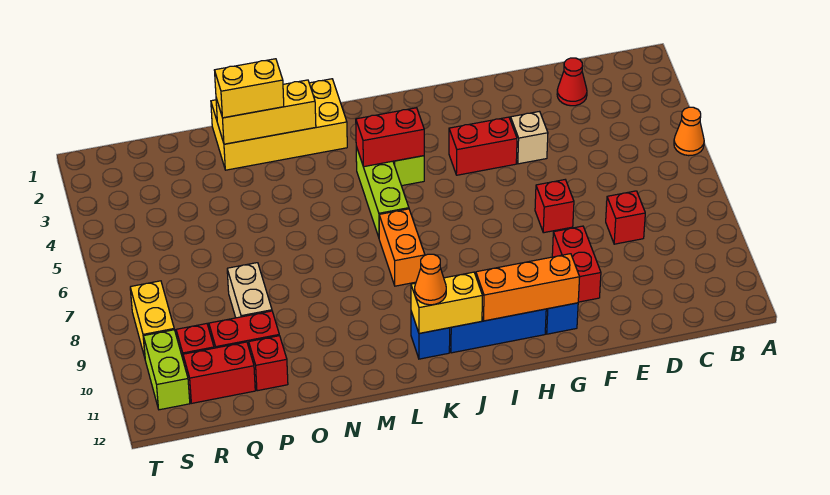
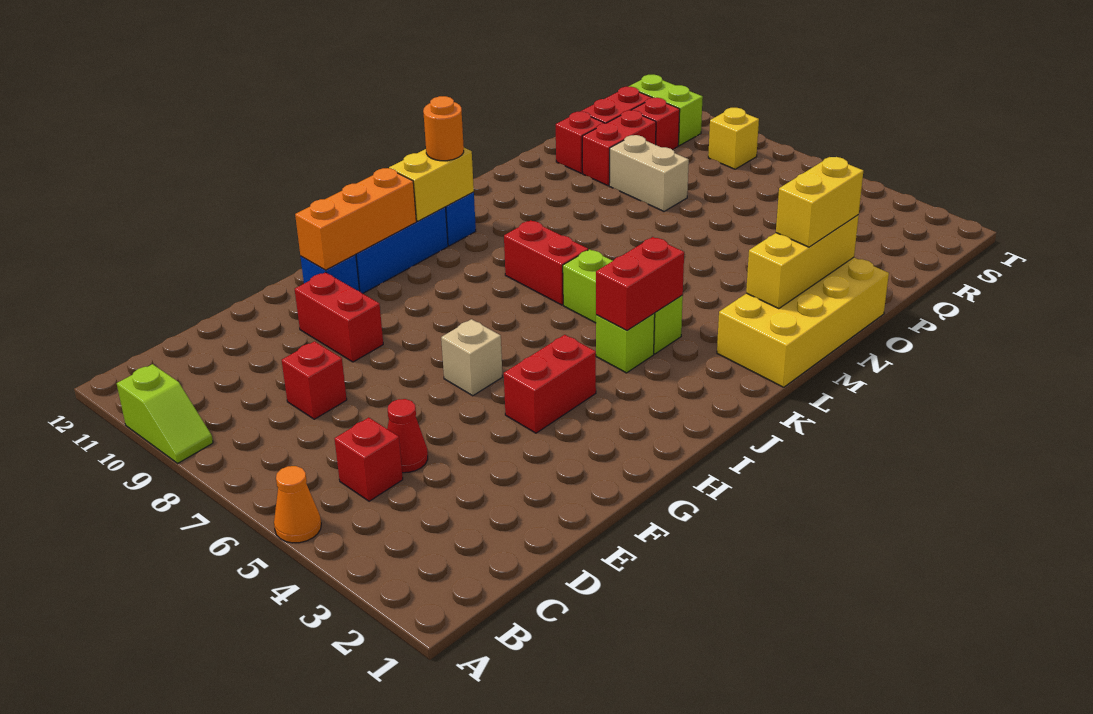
none -> lime slope A9:A10 level 1 top 10
red cone D2 level 1 -> red cone D5 level 1
tan brick F4 level 1 -> tan brick G6 level 1
red brick F7 level 1 -> red brick C5 level 1
orange brick K7:K8 level 1 -> red brick K7:K8 level 1
orange cone K11 level 3 -> orange round brick K11 level 3
yellow brick S8:S9 level 1 -> yellow brick S8 level 1

